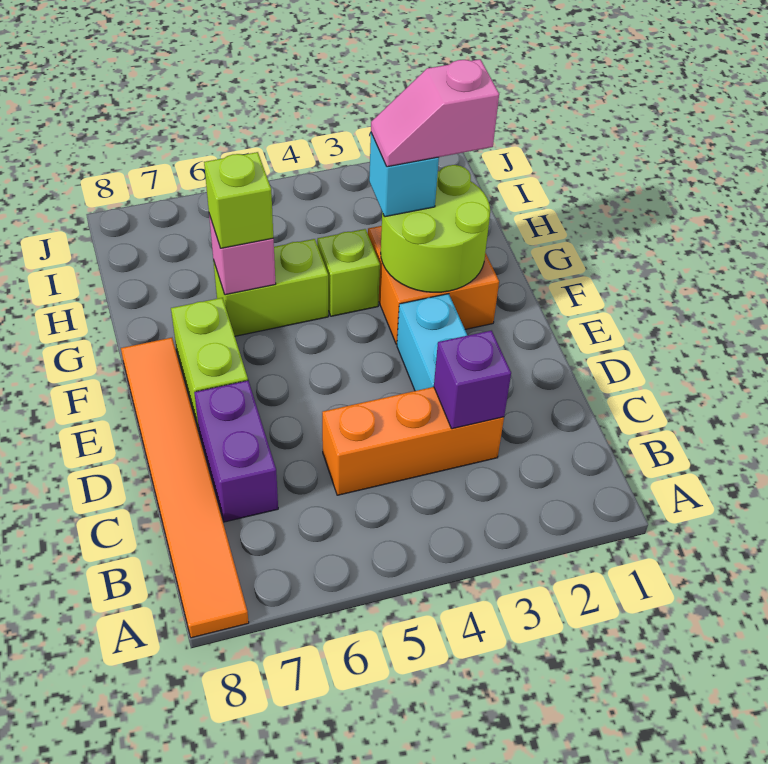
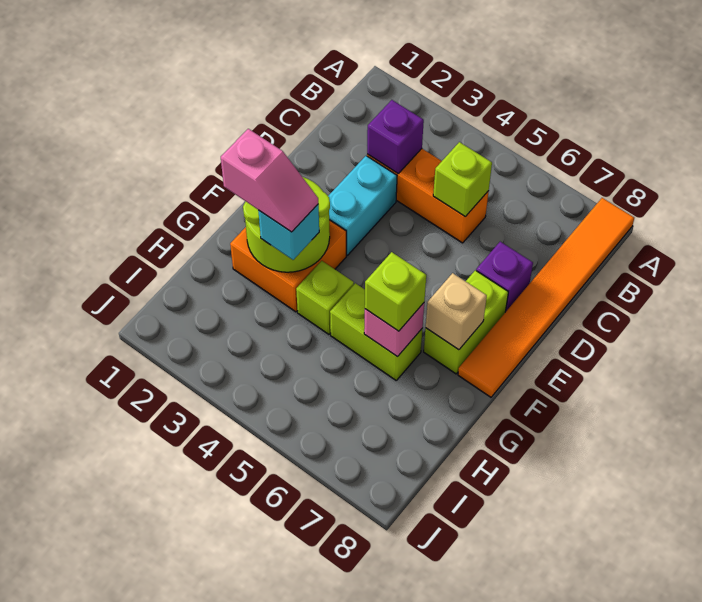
none -> lime brick C5 level 2
purple brick C7:D7 level 1 -> purple brick D7 level 1
none -> tan brick F7 level 2

